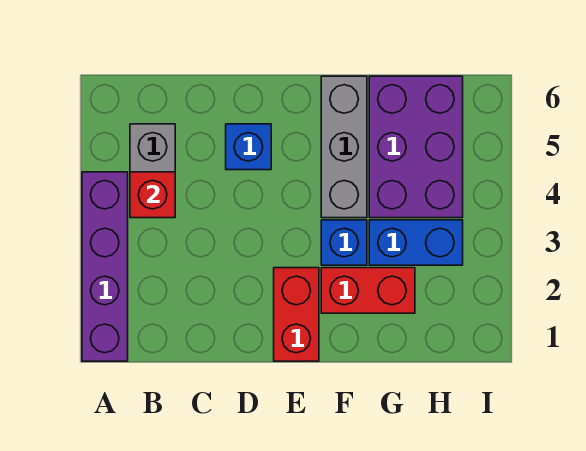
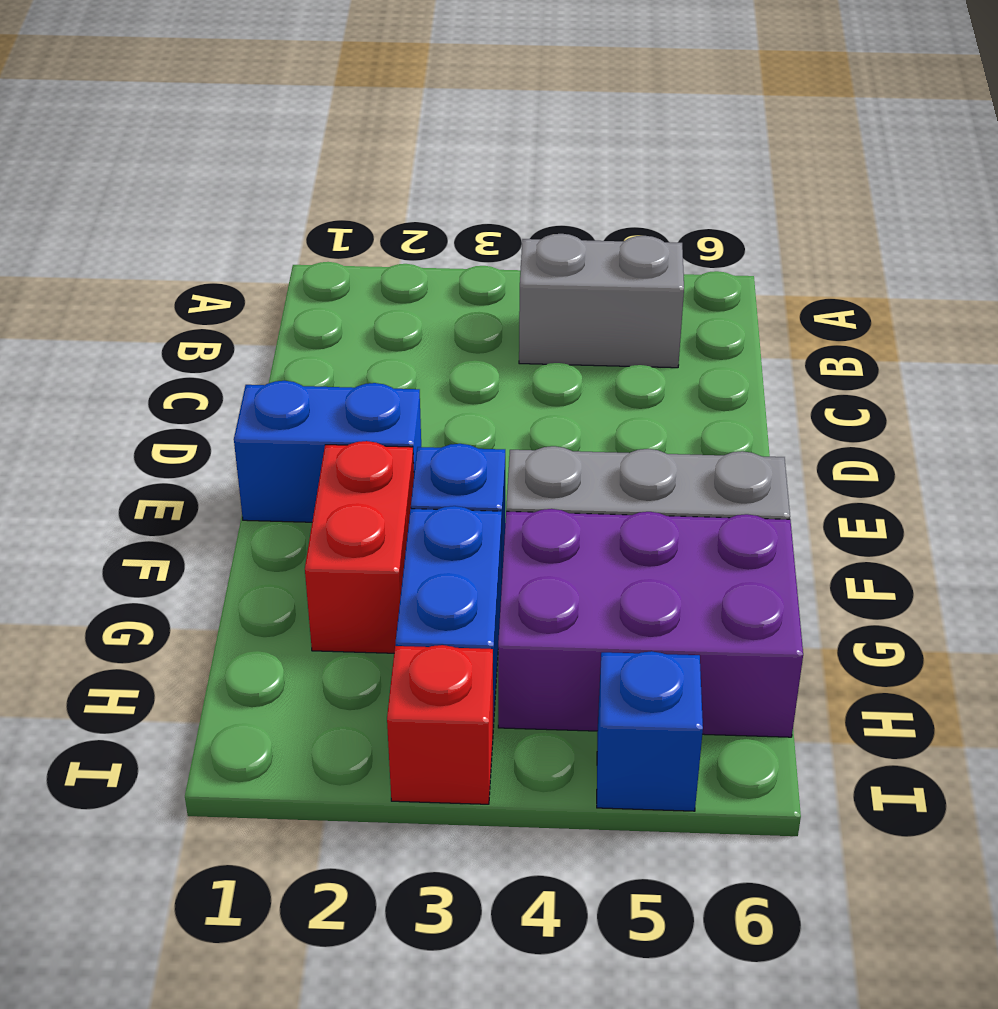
purple brick A1:A4 level 1 -> none
red brick B4 level 2 -> red brick I3 level 1
blue brick D5 level 1 -> blue brick I5 level 1
red brick E1:E2 level 1 -> blue brick E1:E2 level 1

